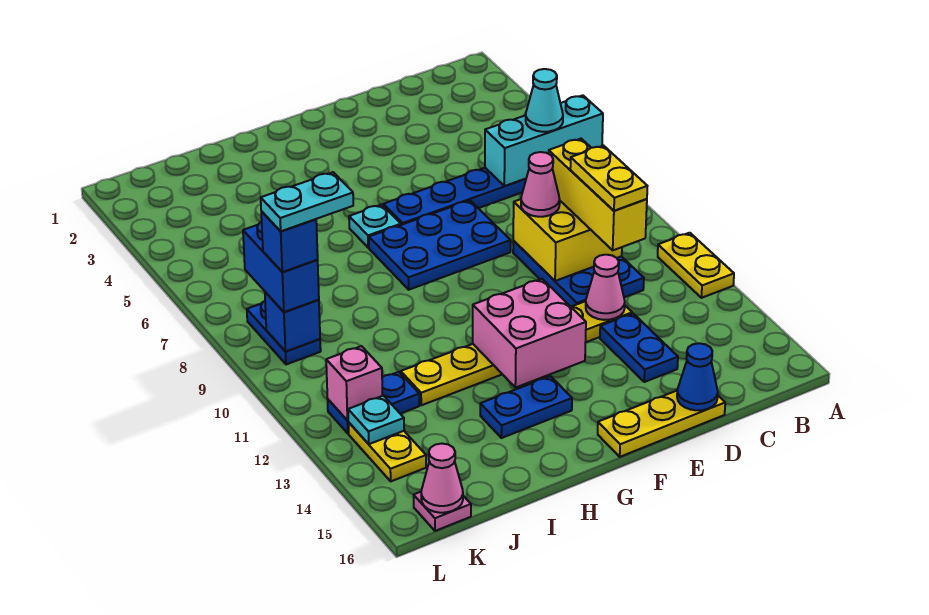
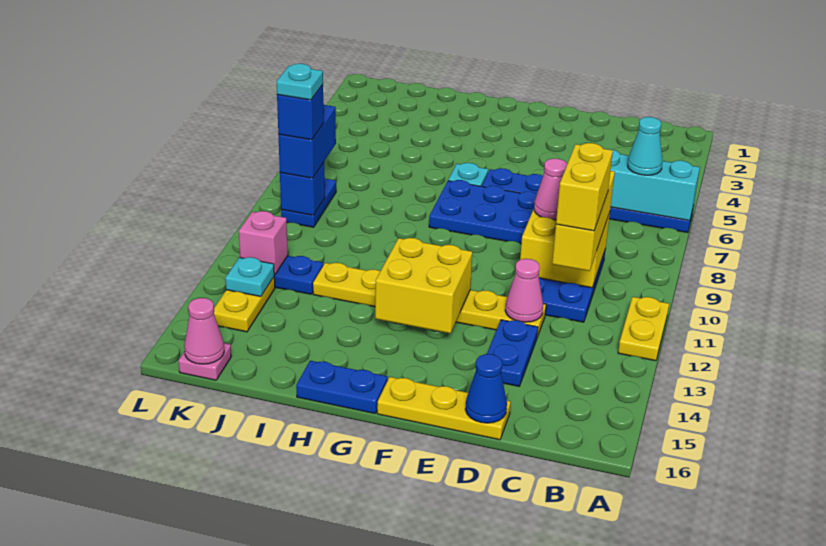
yellow plate C10:C11 level 4 -> yellow brick C10:C11 level 4
pink brick F12:G13 level 2 -> yellow brick F12:G13 level 2
blue plate G14:H14 level 1 -> blue plate G16:H16 level 1
cyan plate J9:K9 level 5 -> cyan plate K9 level 5

